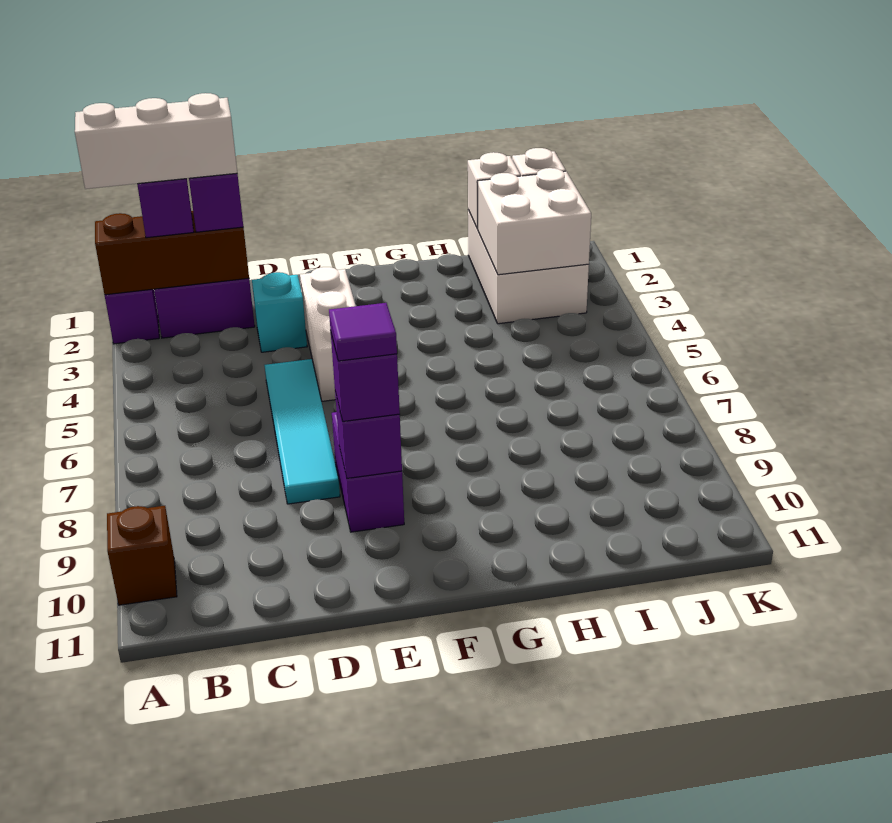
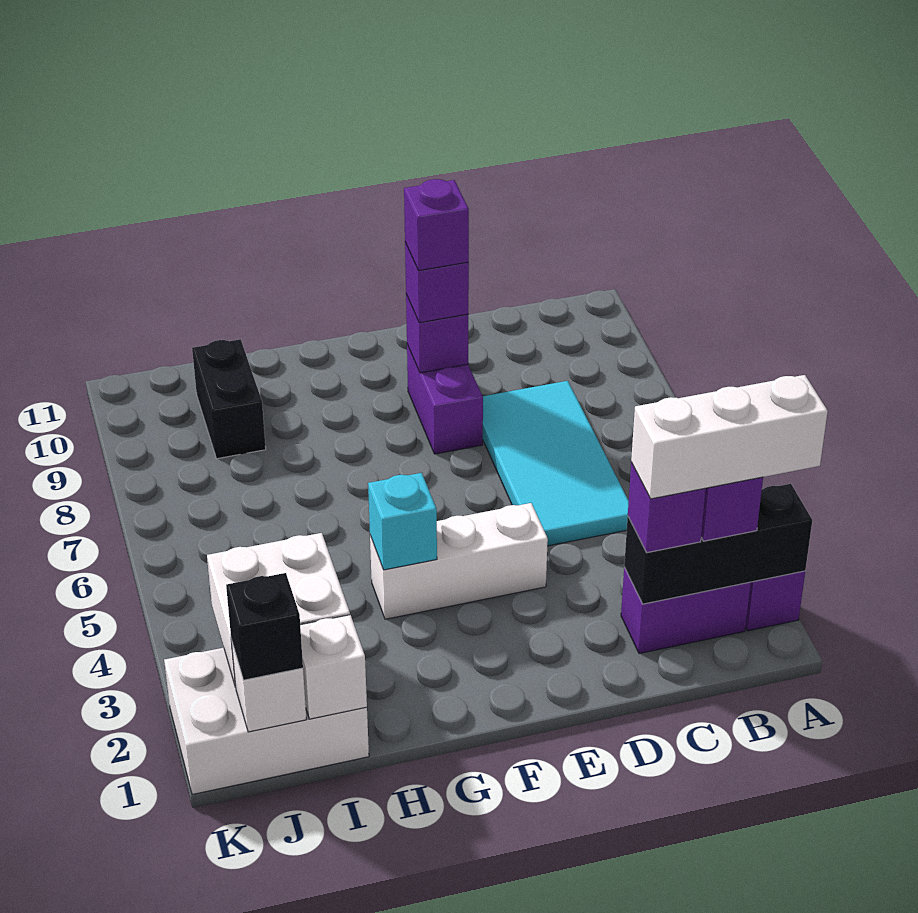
brown brick A2:C2 level 2 -> black brick A2:C2 level 2
brown brick A10 level 1 -> none
cyan brick D3 level 1 -> cyan brick G4 level 2
cyan tile D5:D8 level 1 -> cyan tile C5:D8 level 1
white brick E3:E5 level 1 -> white brick E4:G4 level 1
purple tile E9 level 4 -> purple brick E9 level 4
white brick I1:J3 level 1 -> white brick I1:K2 level 1
none -> black brick I9:I10 level 1
none -> black brick J1 level 3

